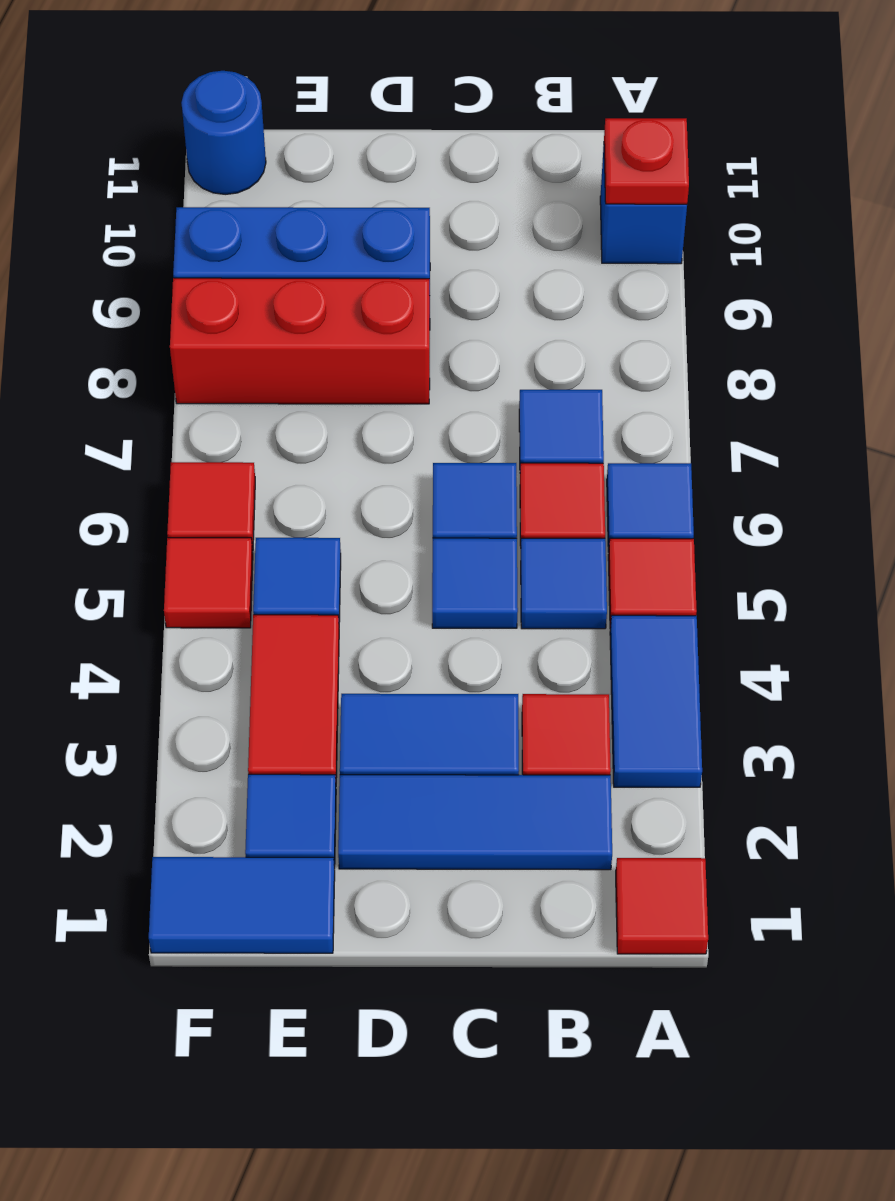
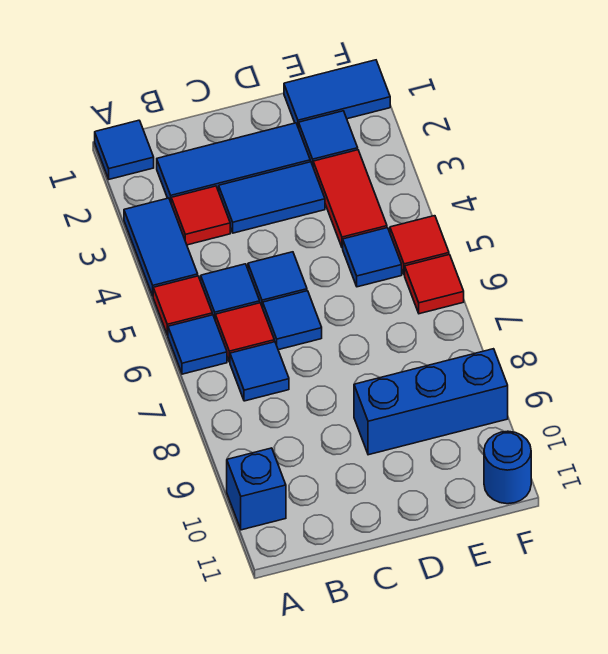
red tile A1 level 1 -> blue tile A1 level 1
red plate A10 level 2 -> none
red brick D8:F8 level 1 -> none

